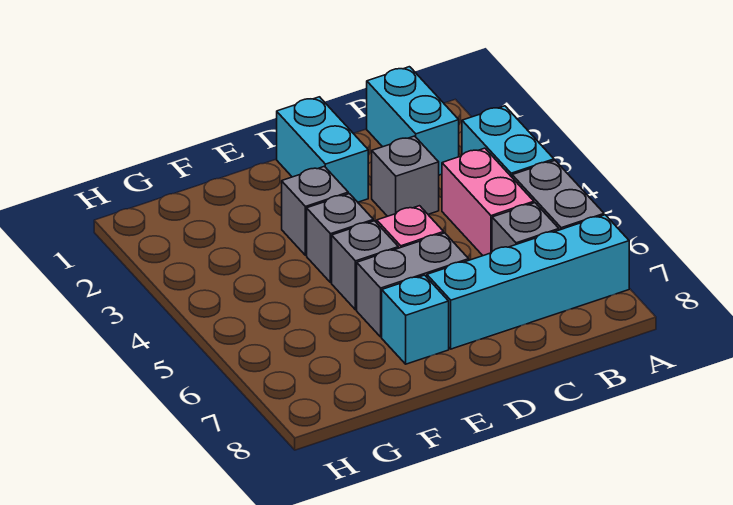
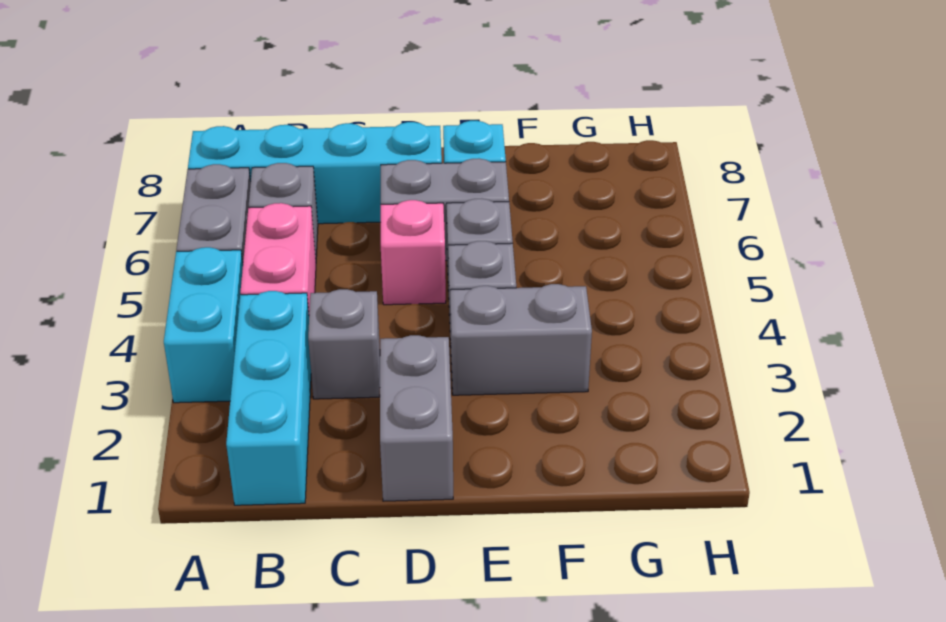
cyan brick B1:B2 level 1 -> cyan brick B1:B3 level 1
cyan brick D1:D2 level 1 -> grey brick D1:D2 level 1
grey brick E3 level 1 -> grey brick E3:F3 level 1

